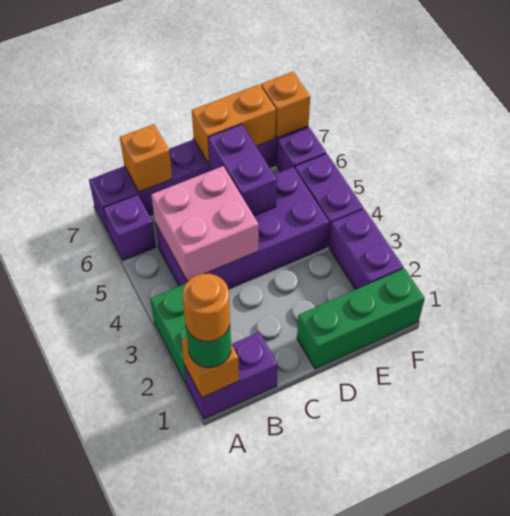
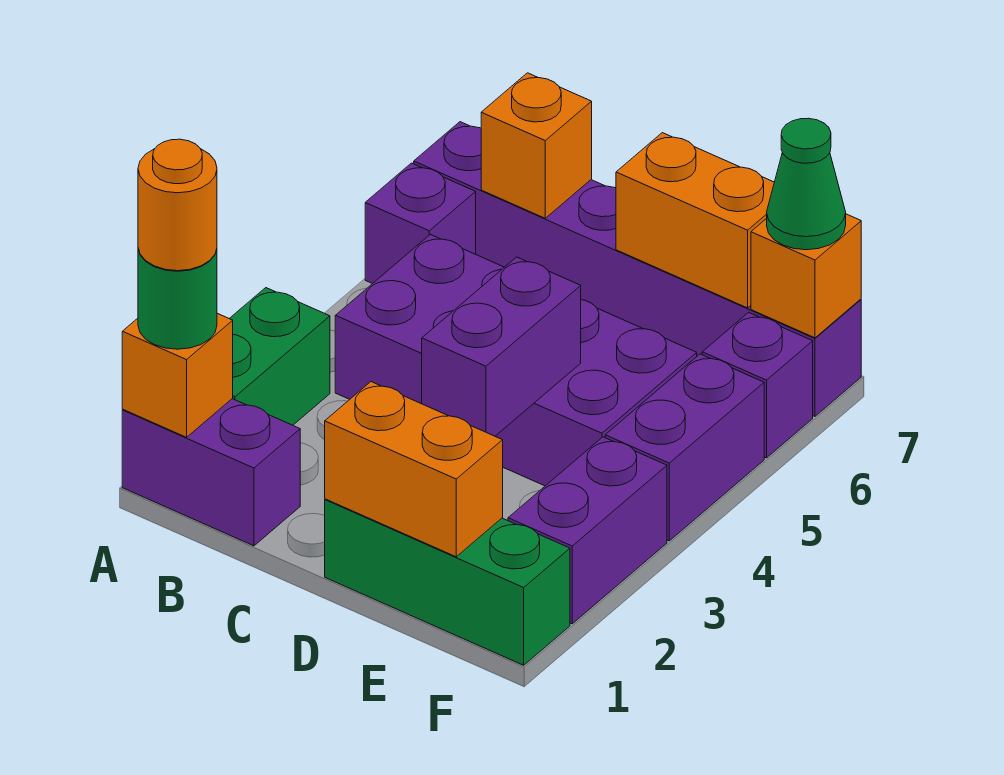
pink brick B4:C5 level 2 -> none
none -> orange brick D1:E1 level 2
purple brick D5:D6 level 2 -> purple brick D3:D4 level 2
none -> green cone F7 level 3

